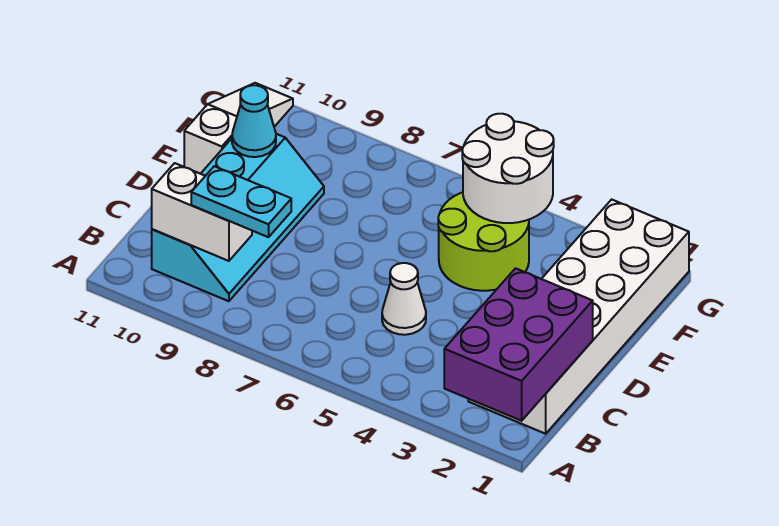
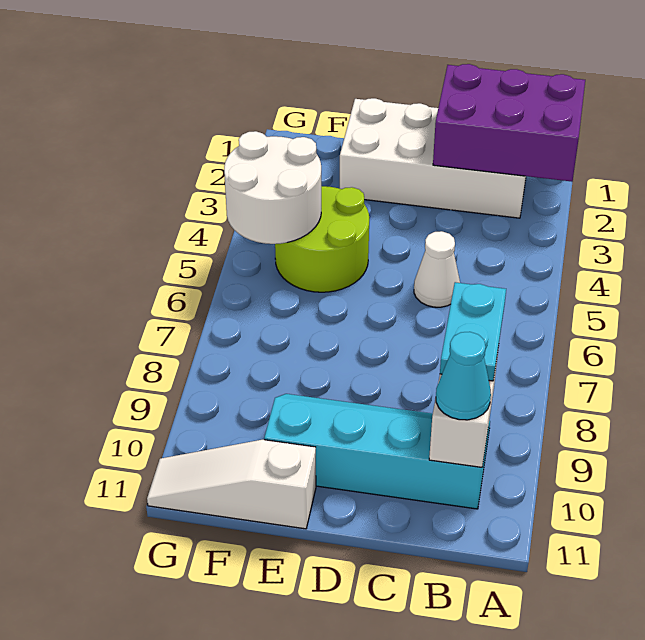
white brick B1:G2 level 1 -> white brick B1:E2 level 1
cyan cone E10 level 2 -> cyan cone B10 level 3

